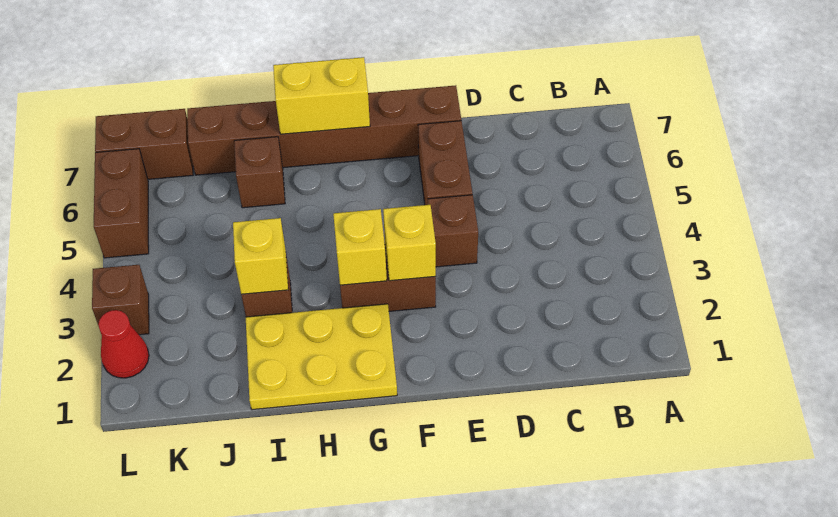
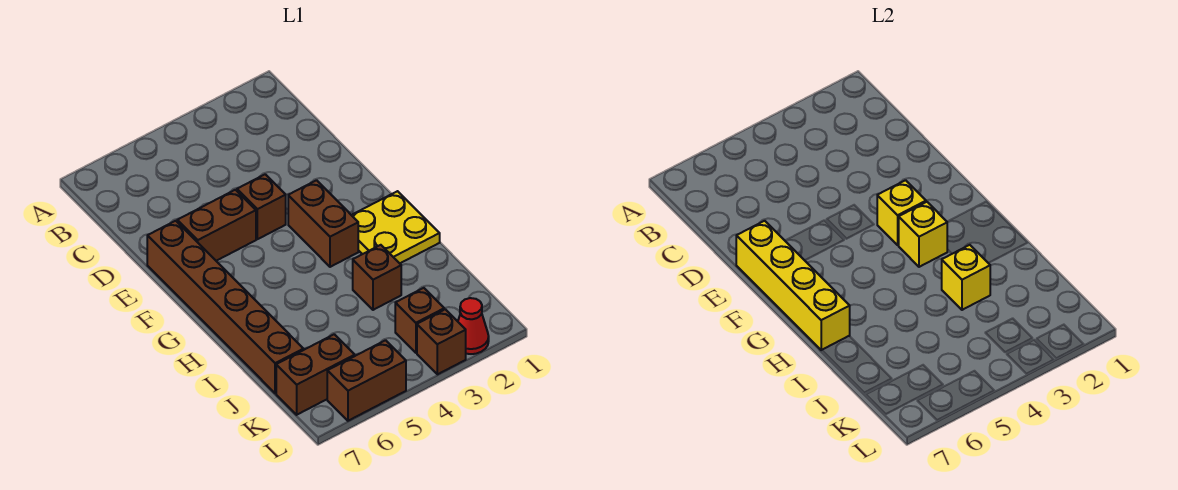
yellow plate G1:I2 level 1 -> yellow plate G1:H2 level 1
yellow brick G7:H7 level 2 -> yellow brick E7:H7 level 2
brown brick I6 level 1 -> brown brick K3 level 1
brown brick K7:L7 level 1 -> brown brick K6:K7 level 1

